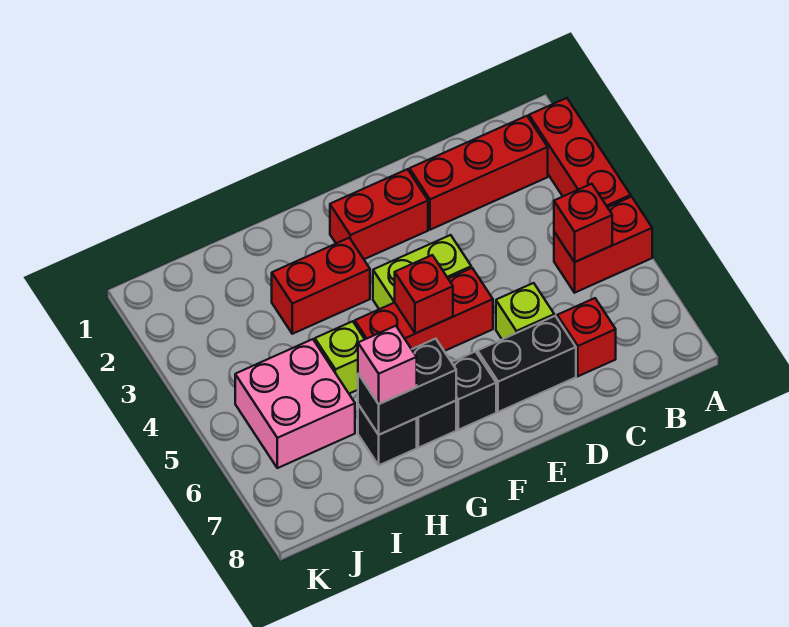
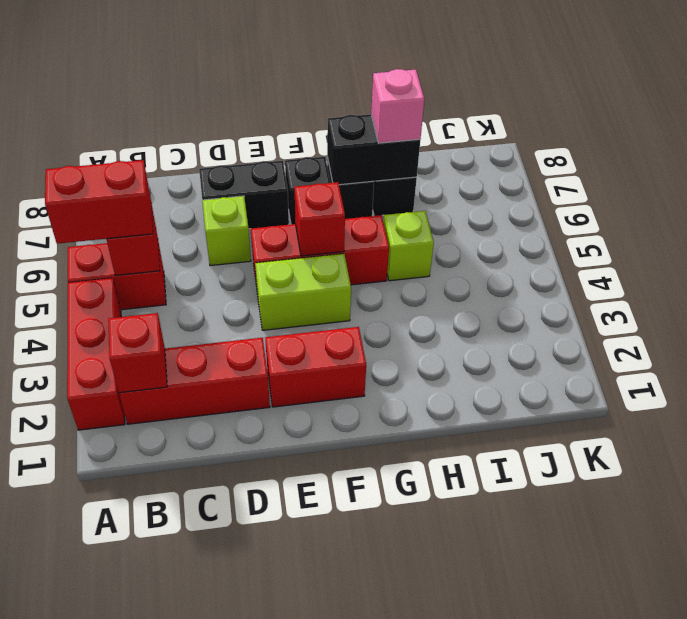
red brick C7 level 1 -> red brick B2 level 2
red brick G3:H3 level 1 -> red brick A5:B5 level 3
pink brick I5:J6 level 1 -> none

